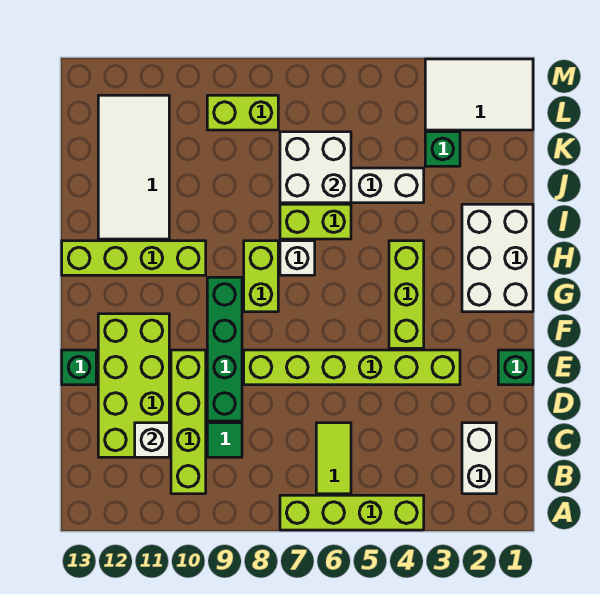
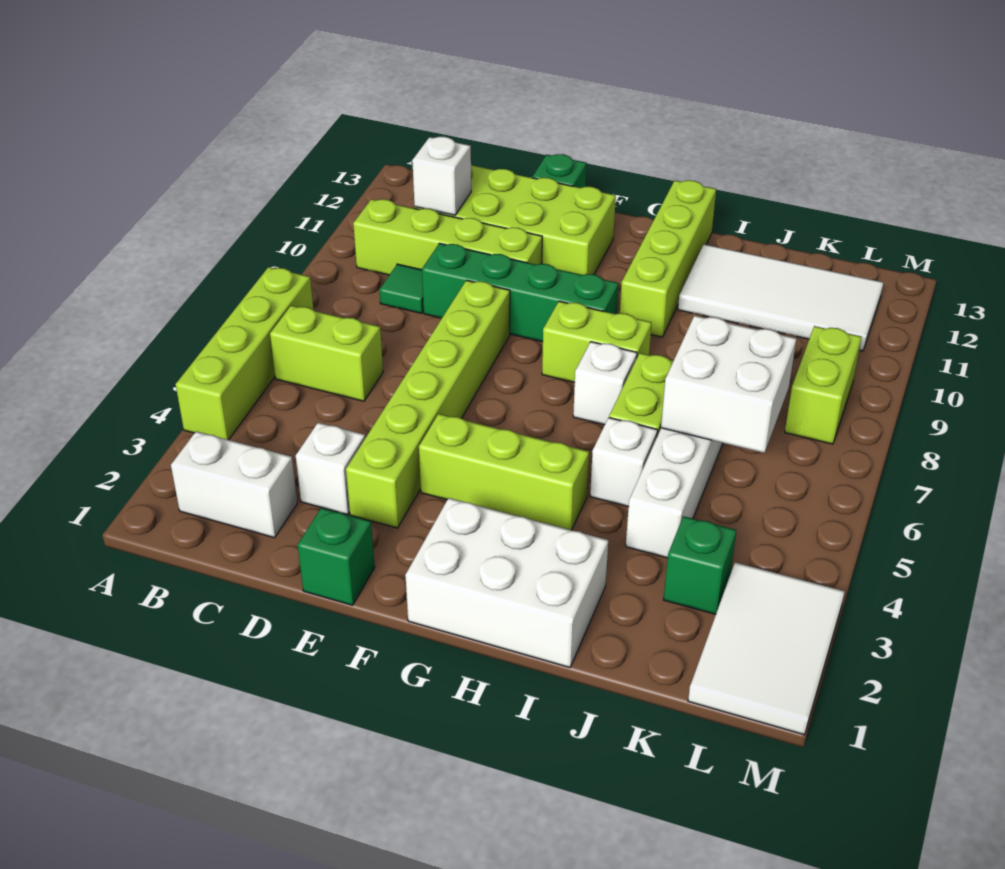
lime tile B6:C6 level 1 -> lime brick B6:C6 level 1
none -> white brick D3 level 1
none -> white brick I5 level 1

